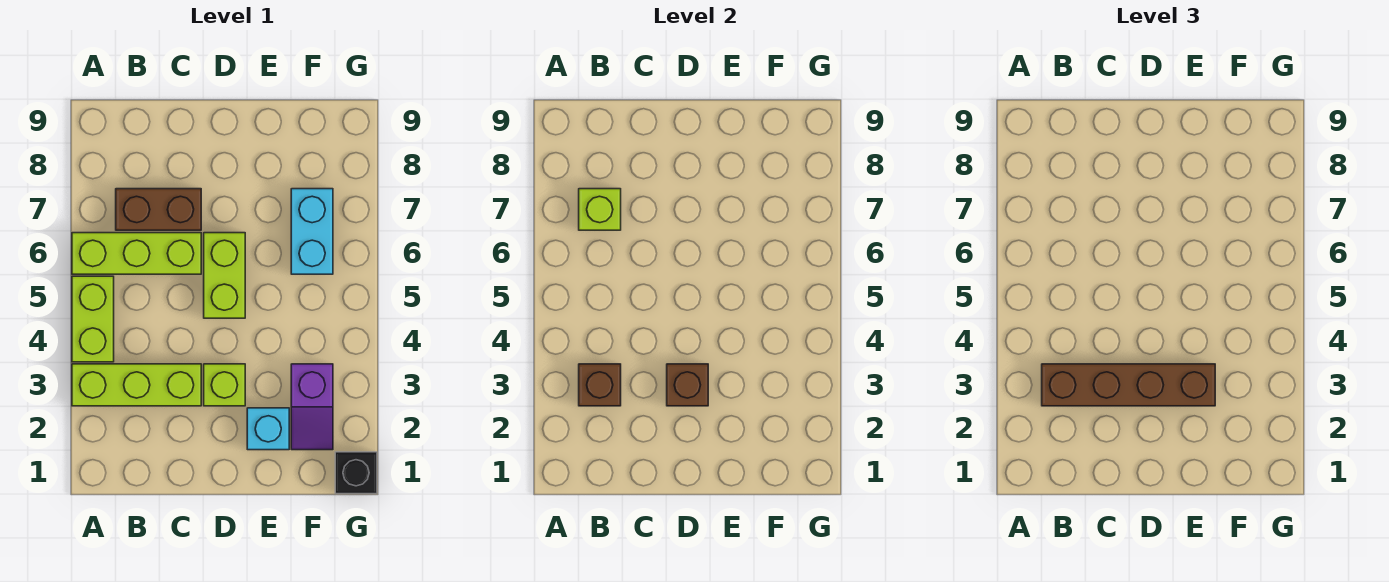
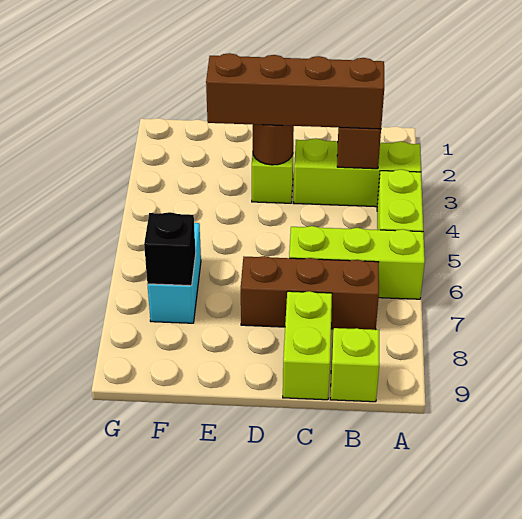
brown brick B7:C7 level 1 -> brown brick B7:D7 level 1
lime brick B7 level 2 -> lime brick B9 level 1
brown brick D3 level 2 -> brown round brick D3 level 2
lime brick D5:D6 level 1 -> lime brick C8:C9 level 1
cyan brick E2 level 1 -> none
purple slope F2:F3 level 1 top 3 -> none
black brick G1 level 1 -> black brick F7 level 2

